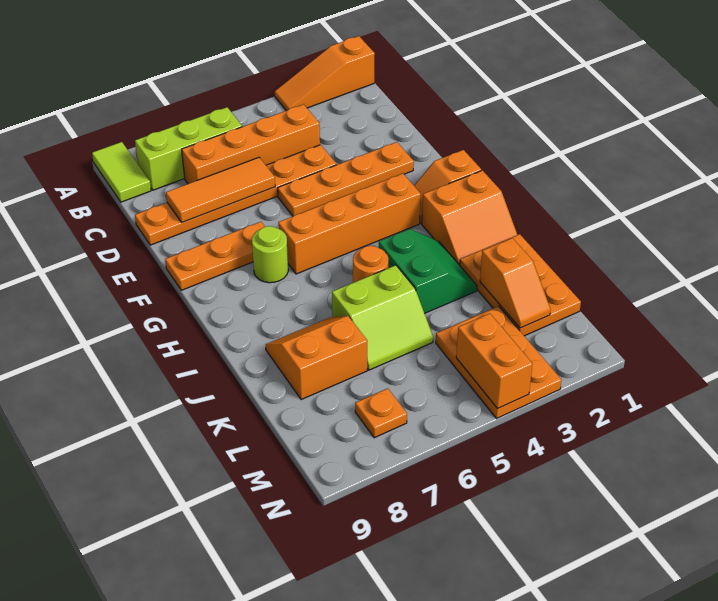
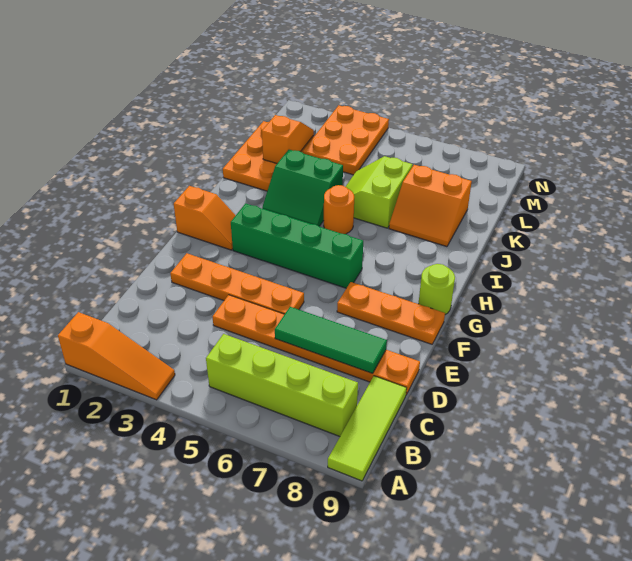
lime tile A9:B9 level 1 -> lime tile A9:C9 level 1
lime brick B6:B8 level 1 -> lime brick B5:B8 level 1
orange brick C4:C7 level 1 -> none
orange tile D6:D8 level 2 -> green tile D6:D8 level 2
orange brick G3:G6 level 1 -> green brick G3:G6 level 1
lime round brick G7 level 1 -> lime round brick G9 level 1
orange slope H1:I2 level 1 top H -> none
green slope I3:J4 level 1 top 4 -> green slope I3:J4 level 1 top J
lime slope J5:K6 level 1 top J -> lime slope J5:K6 level 1 top 6
orange brick M4:N4 level 2 -> none
orange plate M7 level 1 -> none

